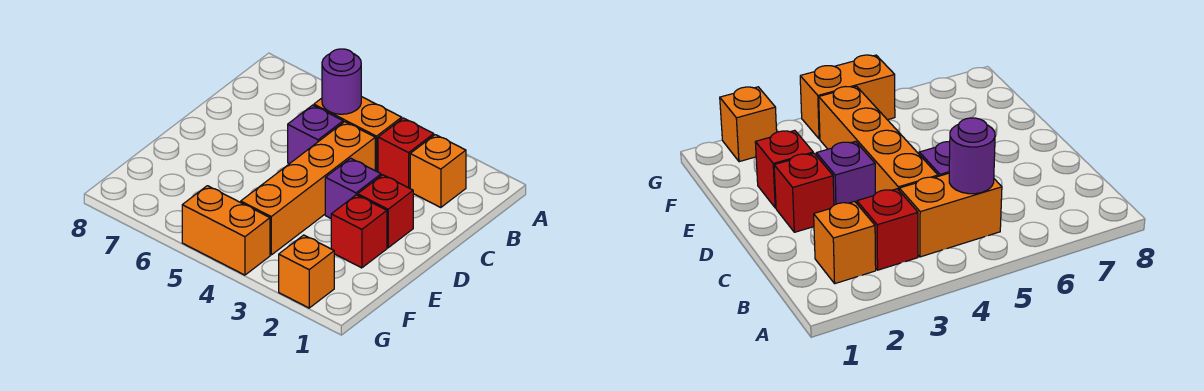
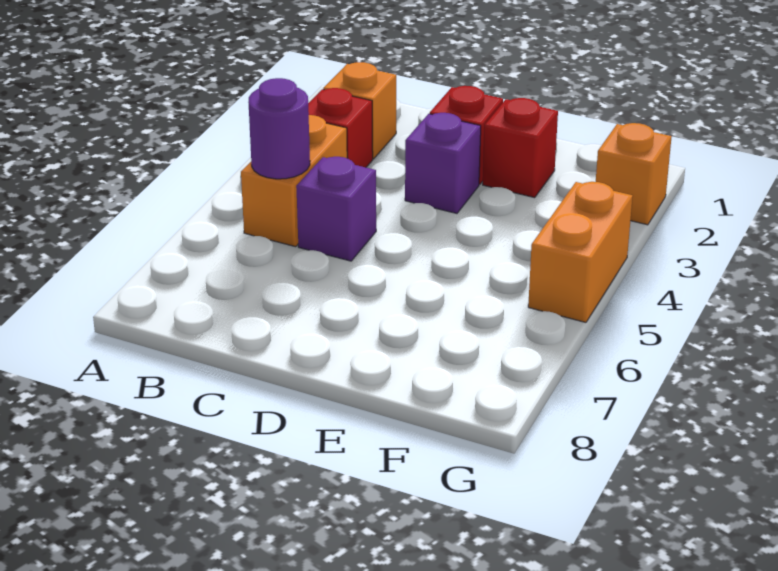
orange brick C4:F4 level 1 -> none

